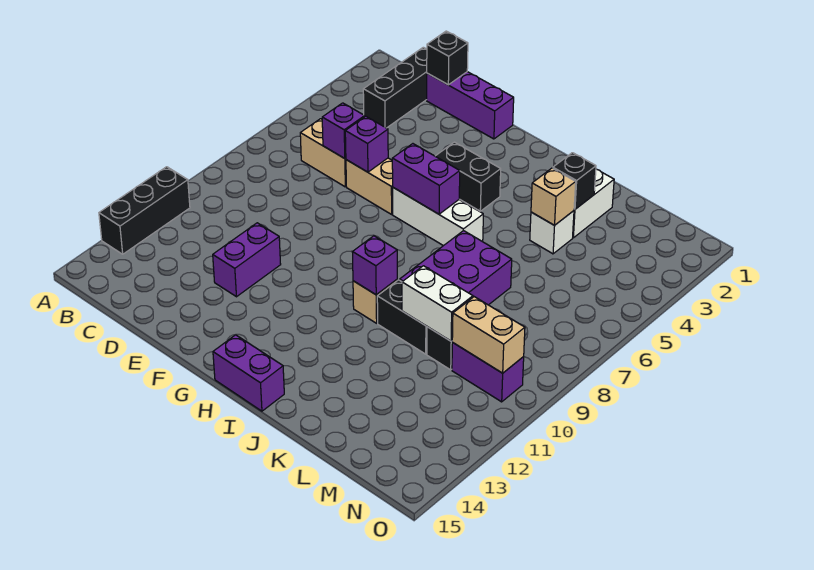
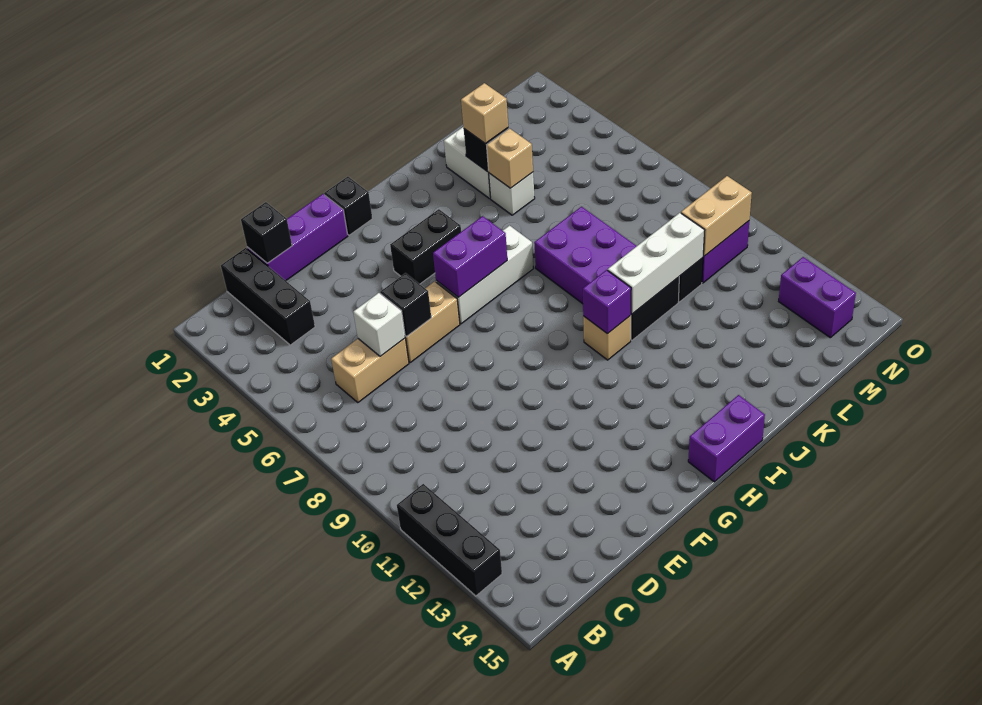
purple brick D6 level 2 -> white brick D6 level 2
purple brick E6 level 2 -> black brick E6 level 2
purple brick E11:E12 level 1 -> purple brick N13:N14 level 1
none -> black brick G1 level 1
none -> tan brick K3 level 3
white brick K10:L10 level 2 -> white brick J10:L10 level 2

